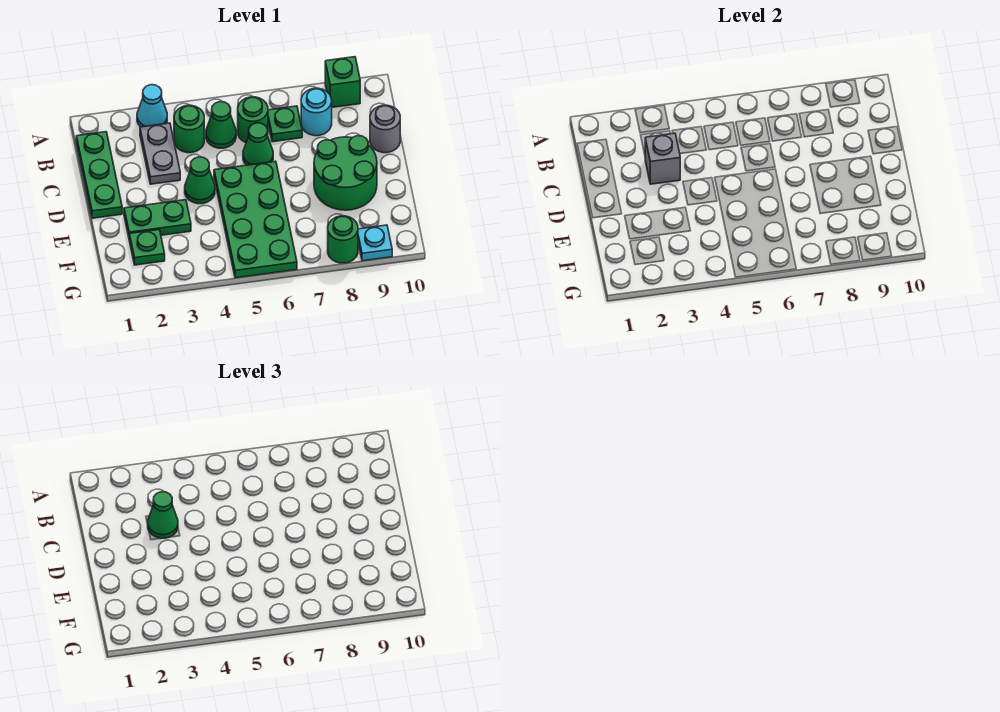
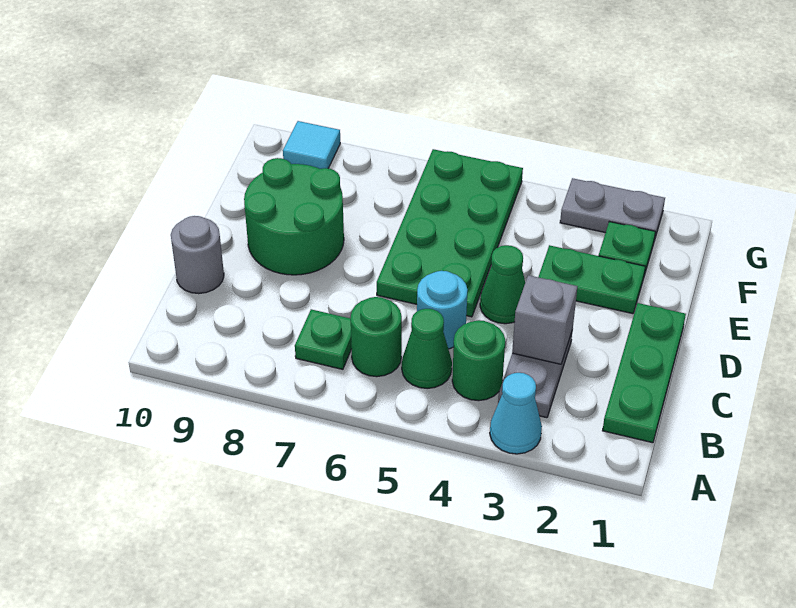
green brick A9 level 1 -> none
cyan round brick B8 level 1 -> cyan round brick C5 level 1
green cone C3 level 3 -> none
green cone C6 level 1 -> none
none -> grey plate G2:G3 level 1
green round brick G8 level 1 -> none
cyan plate G9 level 1 -> cyan tile G9 level 1

